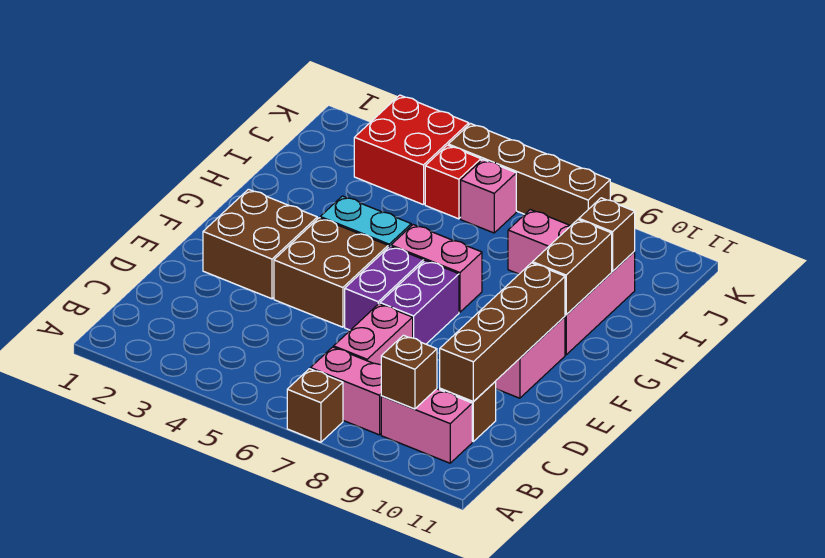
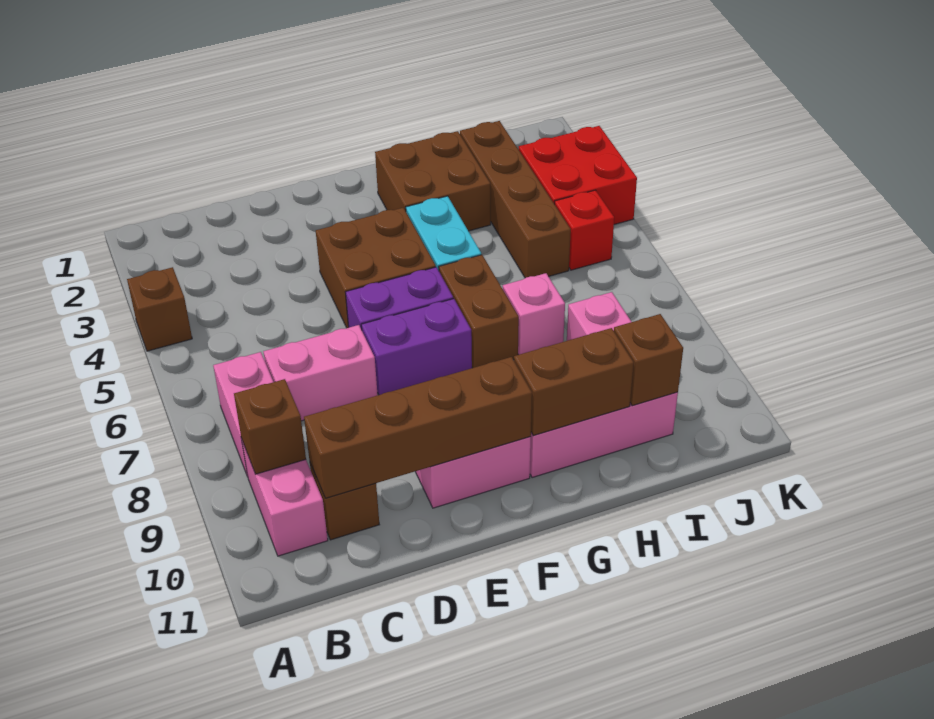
brown brick A7 level 1 -> brown brick A4 level 1
brown brick E2:F3 level 1 -> brown brick G2:H3 level 1
pink brick G6:G7 level 1 -> brown brick G6:G7 level 1
pink brick J6 level 1 -> pink brick H7 level 1
brown brick K5:K8 level 1 -> brown brick I2:I5 level 1

